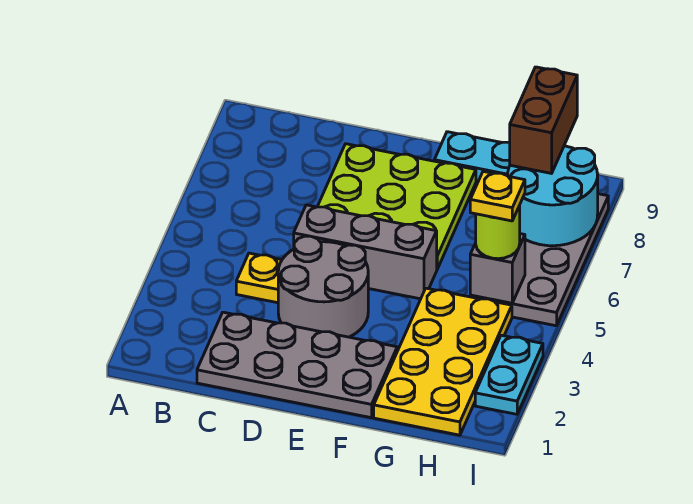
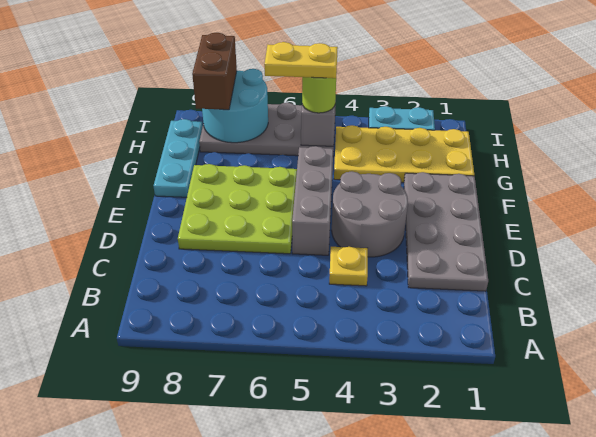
yellow plate H5 level 4 -> yellow plate H5:H6 level 4
brown brick H8:H9 level 3 -> brown brick H8:I8 level 3

